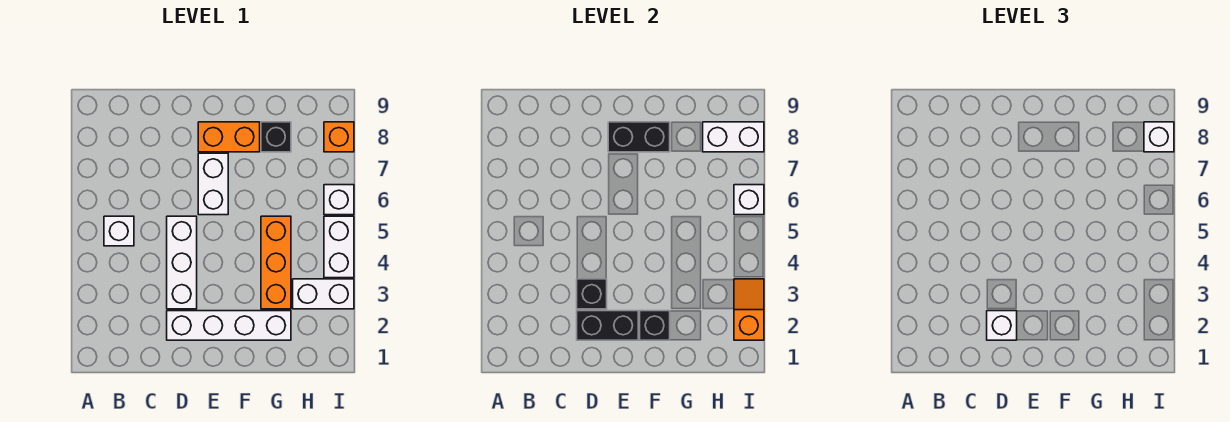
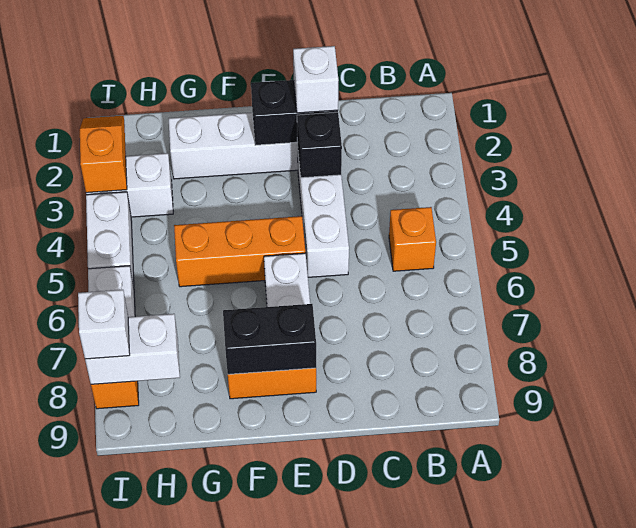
white brick B5 level 1 -> orange brick B5 level 1
black brick F2 level 2 -> none
orange brick G3:G5 level 1 -> orange brick E5:G5 level 1
black brick G8 level 1 -> none
orange slope I2:I3 level 2 top 2 -> orange slope I2:I3 level 2 top 3
white brick I6 level 2 -> none

